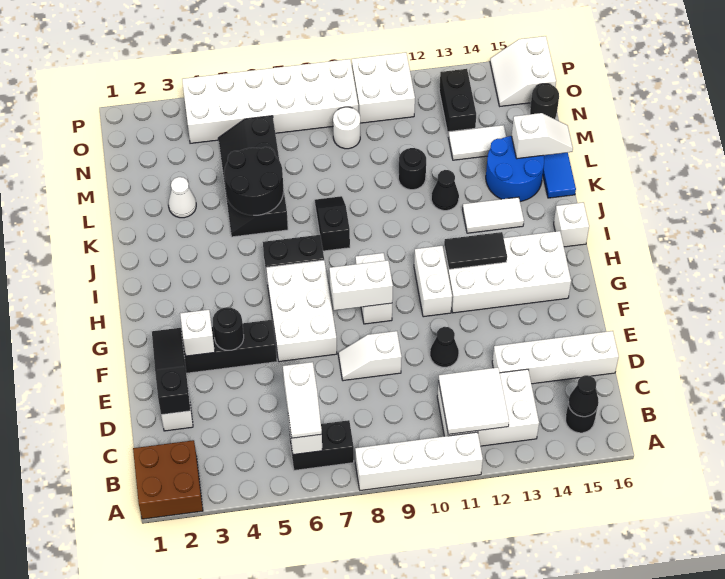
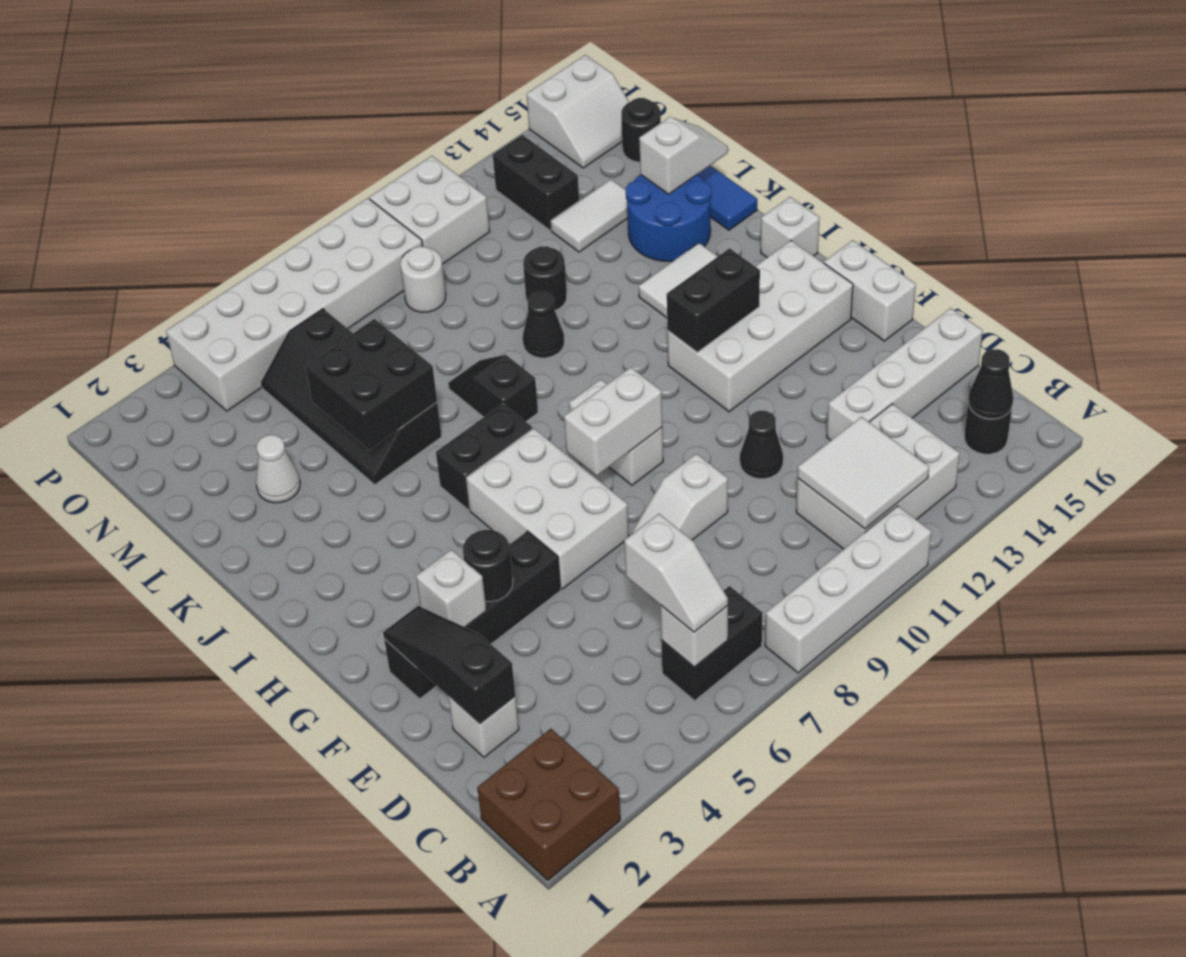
white brick G11:H11 level 1 -> white brick F16:G16 level 1
black tile H12:H13 level 2 -> black brick H12:H13 level 2
black round brick K5:L6 level 2 -> black brick K5:L6 level 2
black cone K12 level 1 -> black cone K10 level 1
white slope O15:P16 level 1 top 16 -> white slope O15:P16 level 1 top P

